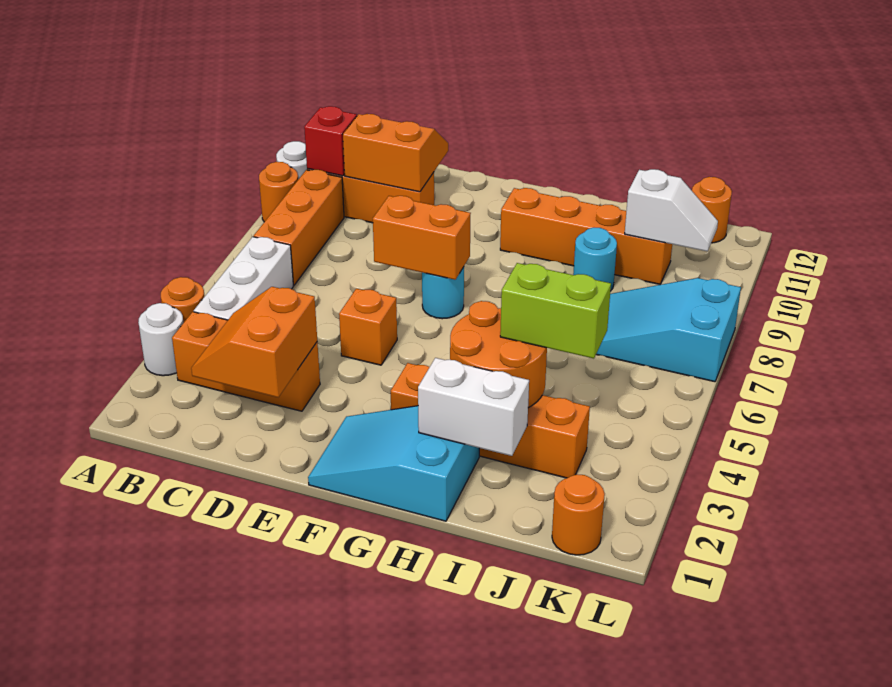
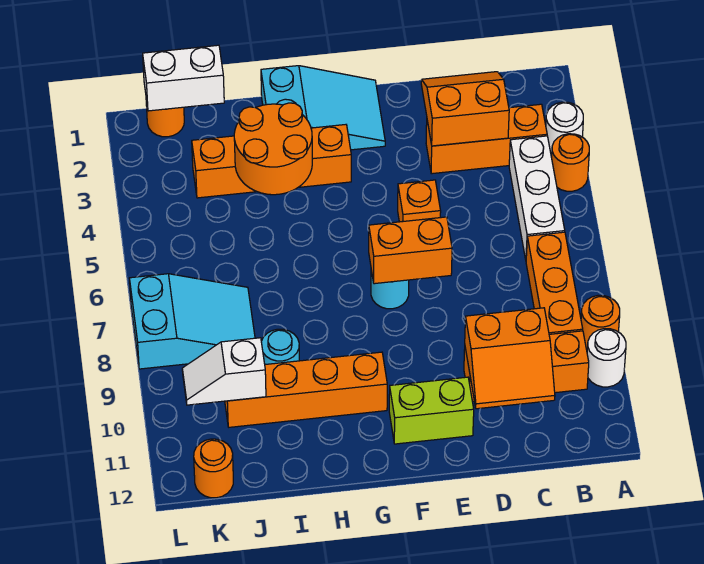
red brick B10 level 2 -> none
orange slope C2:D3 level 2 top D -> orange slope C2:D3 level 2 top 3
white brick H2:I2 level 2 -> white brick J1:K1 level 2
lime brick I4:J4 level 3 -> lime brick E11:F11 level 1

